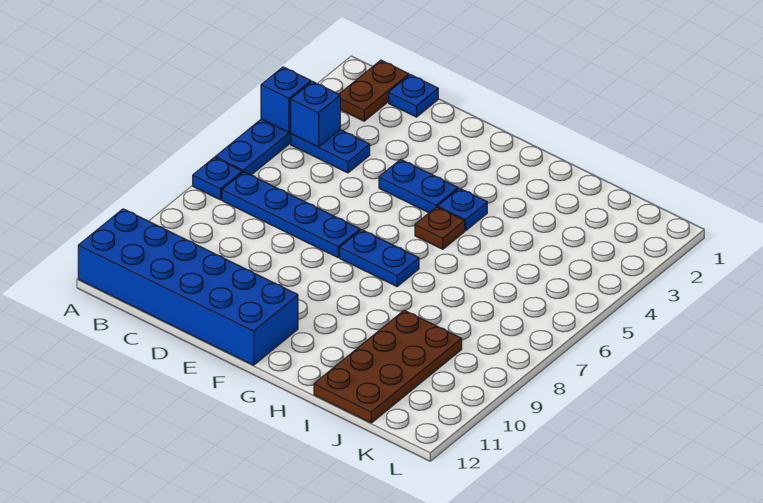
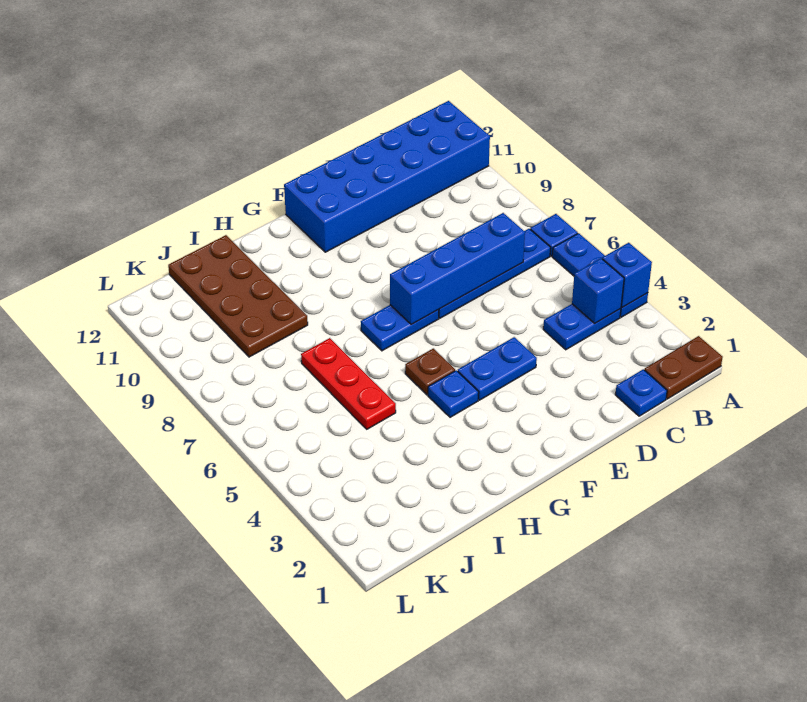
brown plate B1:B2 level 1 -> brown plate A1:B1 level 1
none -> blue brick C7:F7 level 2
none -> red plate I5:I7 level 1

